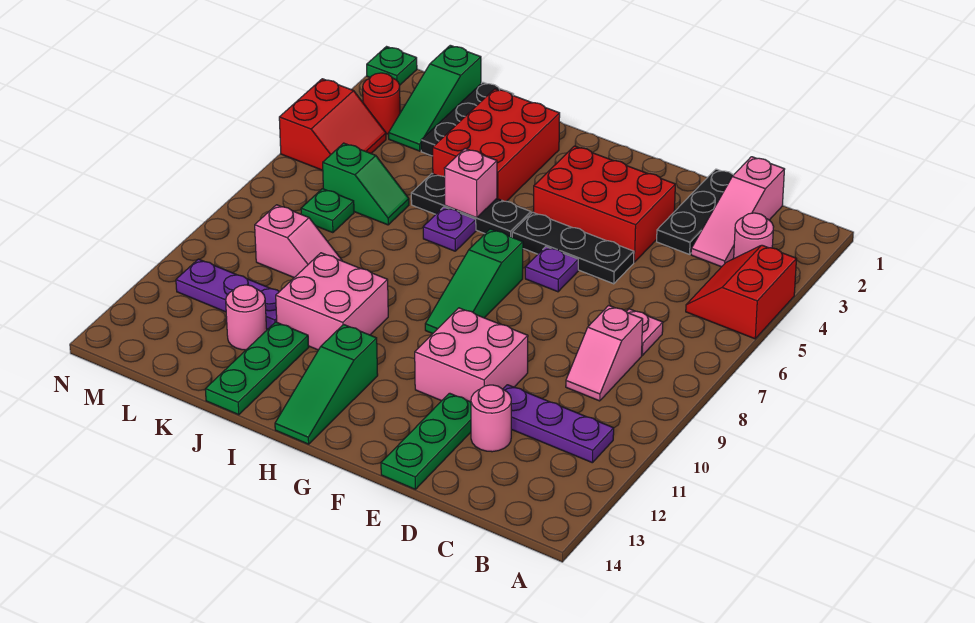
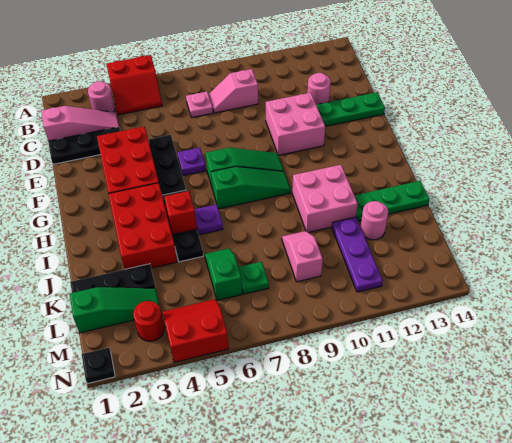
purple plate B11:D11 level 1 -> none
pink slope C8:C9 level 1 top 8 -> pink slope C8:C9 level 1 top 9
green slope H12:H14 level 1 top 12 -> green slope H7:H9 level 1 top 7
red brick I2:J4 level 1 -> red brick H3:J4 level 1
pink brick I5 level 2 -> red brick I5 level 2
green plate N1 level 1 -> black plate N1 level 1

